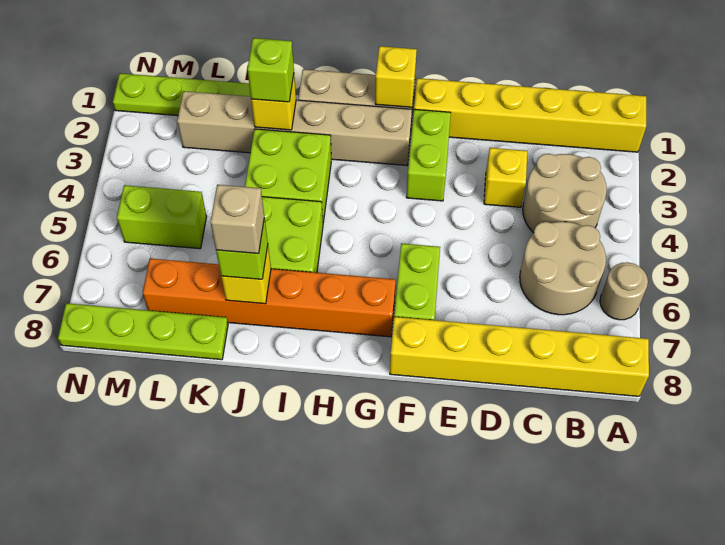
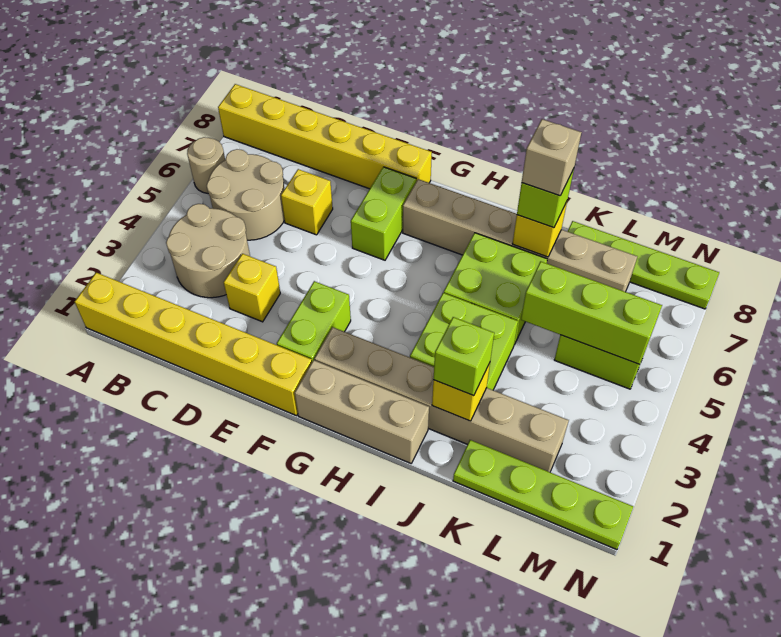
yellow brick G1 level 2 -> yellow brick D6 level 1
orange brick G7:L7 level 1 -> tan brick G7:L7 level 1
none -> lime brick K5:M5 level 2

